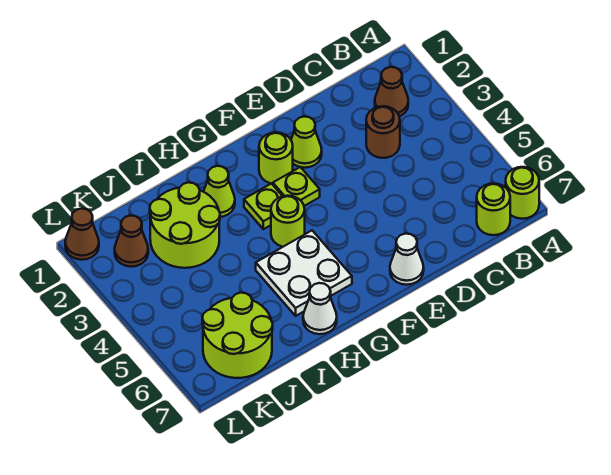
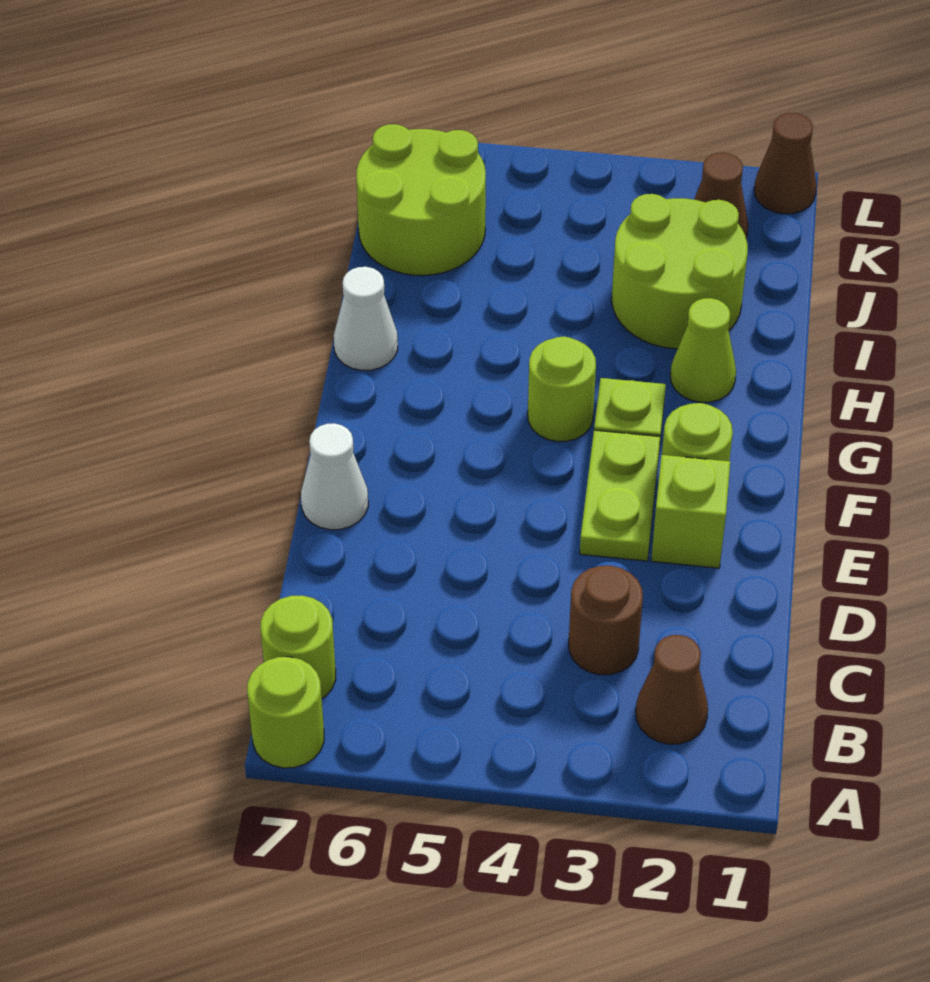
lime cone E2 level 1 -> lime brick E2 level 1
lime plate F3 level 1 -> lime plate E3:F3 level 1
white plate G5:H6 level 1 -> none

